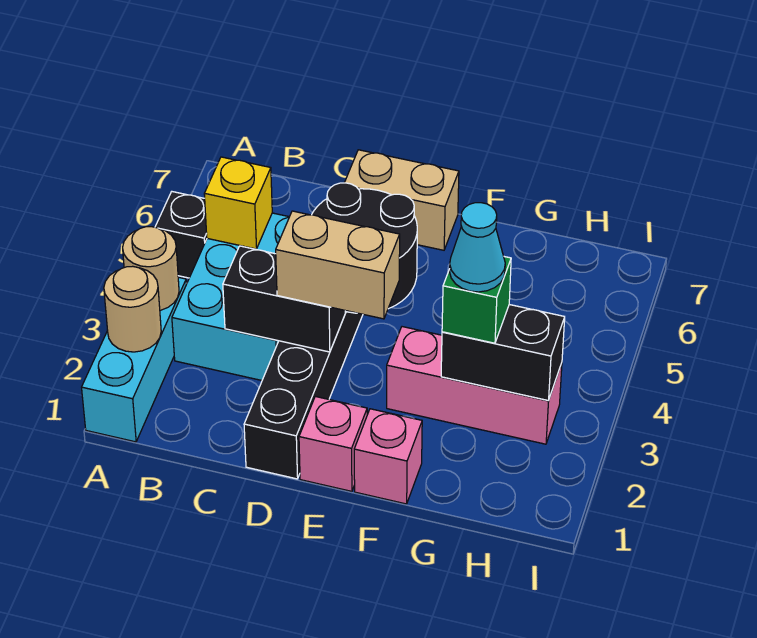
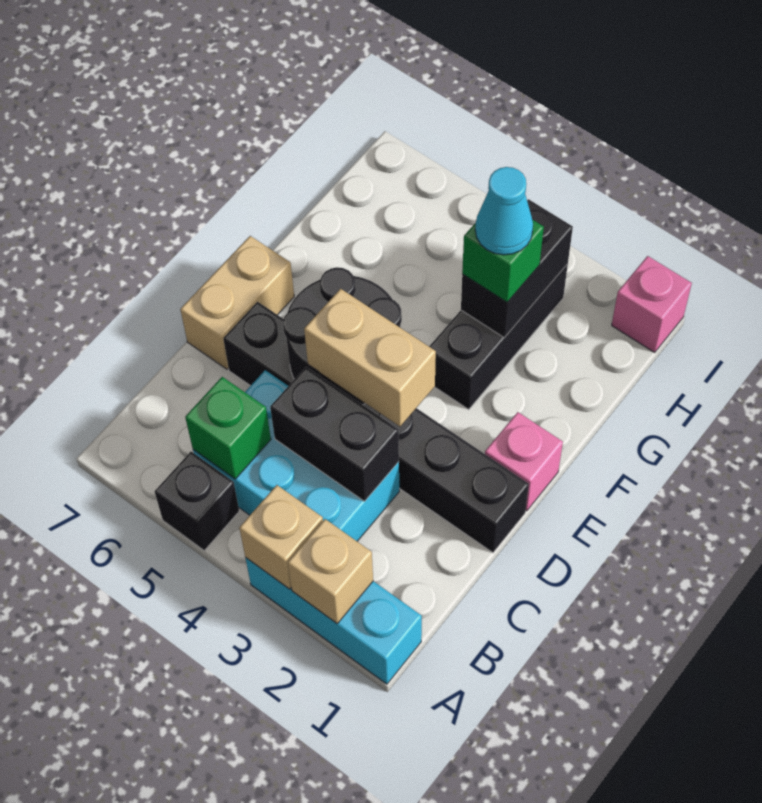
tan round brick A2 level 2 -> tan brick A2 level 2
tan round brick A3 level 2 -> tan brick A3 level 2
yellow brick B5 level 2 -> green brick B5 level 2
black brick C3:D3 level 2 -> black brick C3:C4 level 2
tan brick D3:E3 level 3 -> tan brick D3:D4 level 3
pink brick F1 level 1 -> pink brick I1 level 1
pink brick F3:H3 level 1 -> black brick F3:H3 level 1

